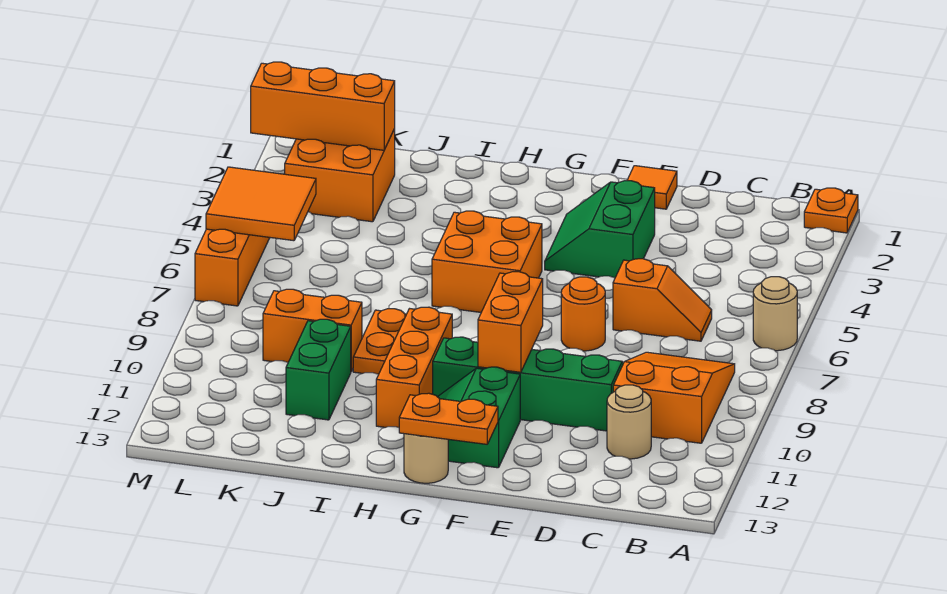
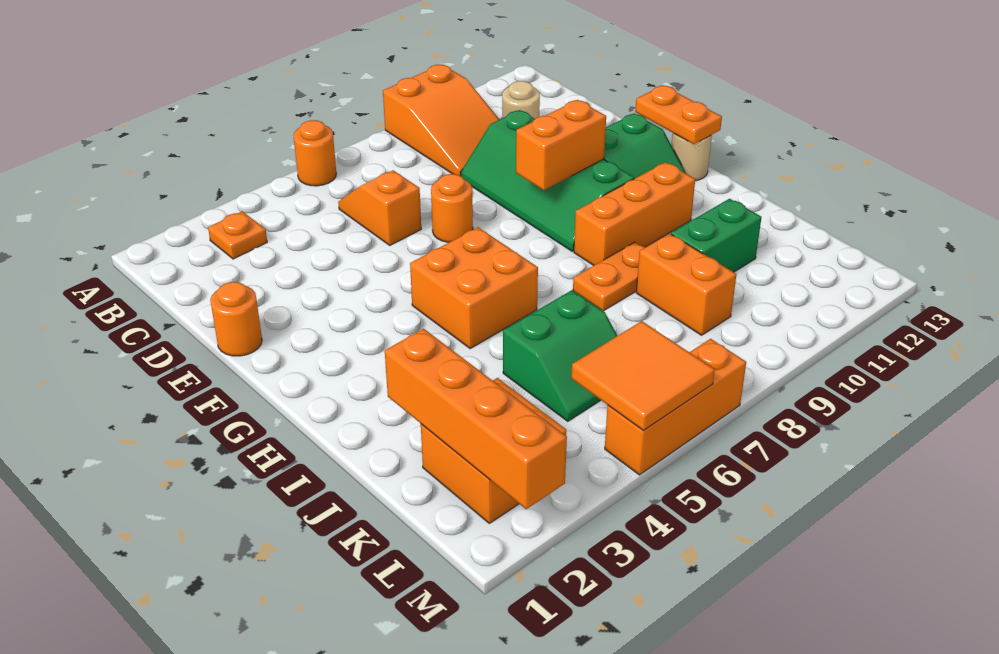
orange plate A1 level 1 -> orange plate B3 level 1
tan round brick A6 level 1 -> orange round brick A6 level 1
orange slope B8:C10 level 1 top 10 -> orange slope A9:C10 level 1 top A
orange tile E1 level 1 -> orange round brick E1 level 1
green slope E3:F4 level 1 top E -> green slope J5:K6 level 1 top J
orange brick K2:M2 level 2 -> orange brick J2:M2 level 2

